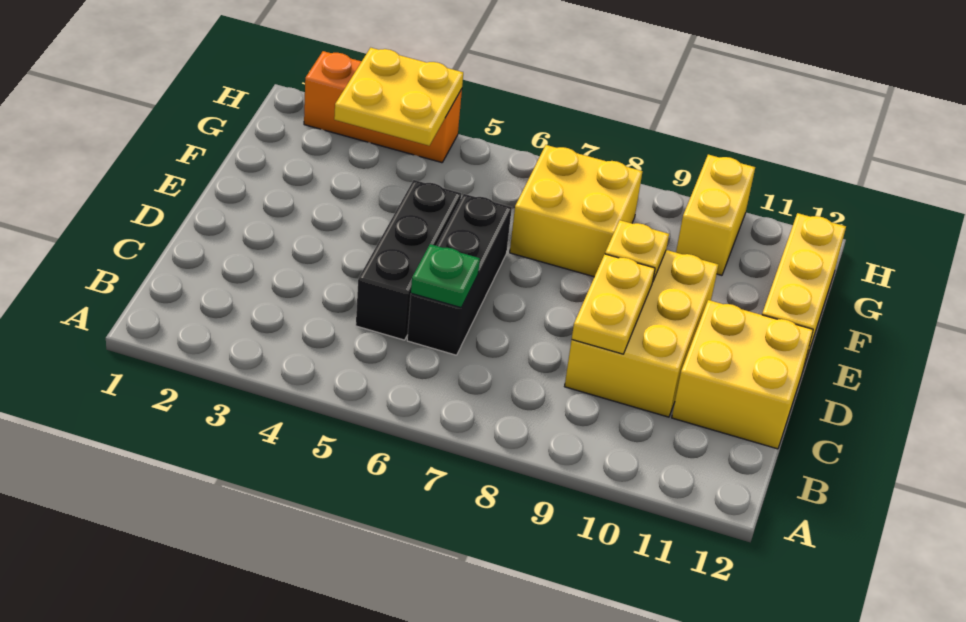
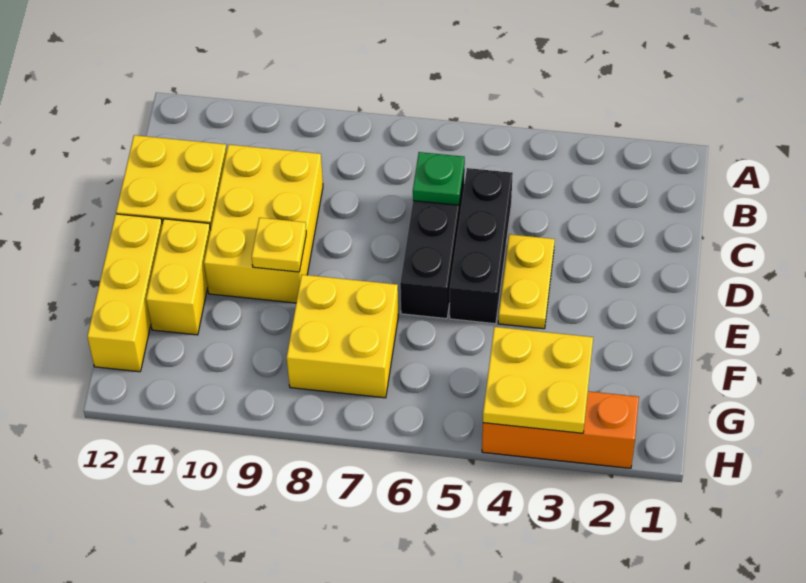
yellow plate C9:D9 level 2 -> yellow plate D4:E4 level 1
yellow brick G10:H10 level 1 -> yellow brick E11:F11 level 1

